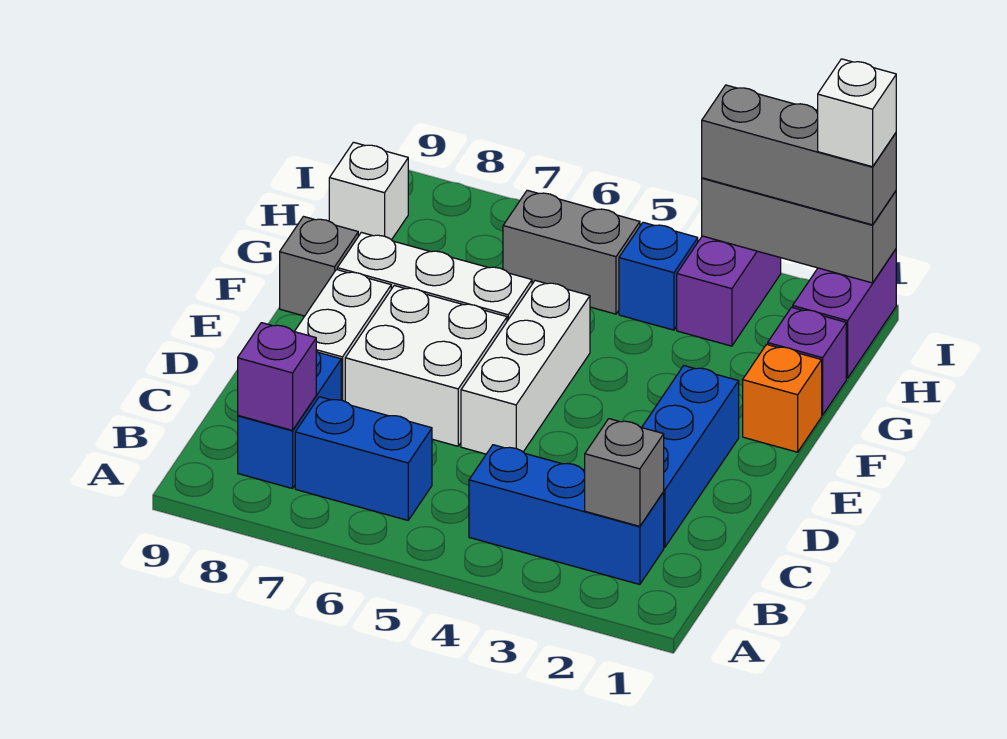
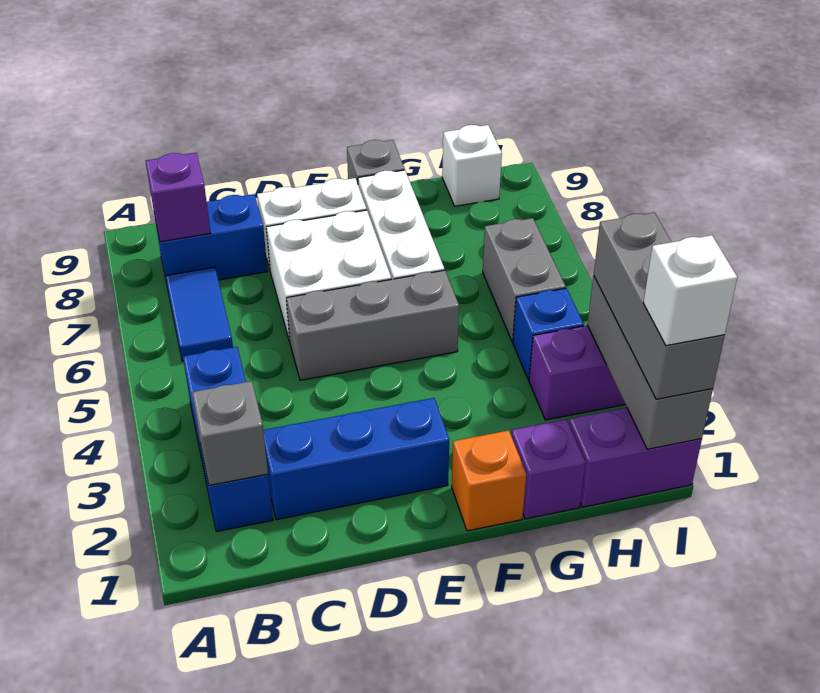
blue brick B6:B7 level 1 -> blue tile B6:B7 level 1
white brick D5:F5 level 1 -> grey brick D5:F5 level 1

